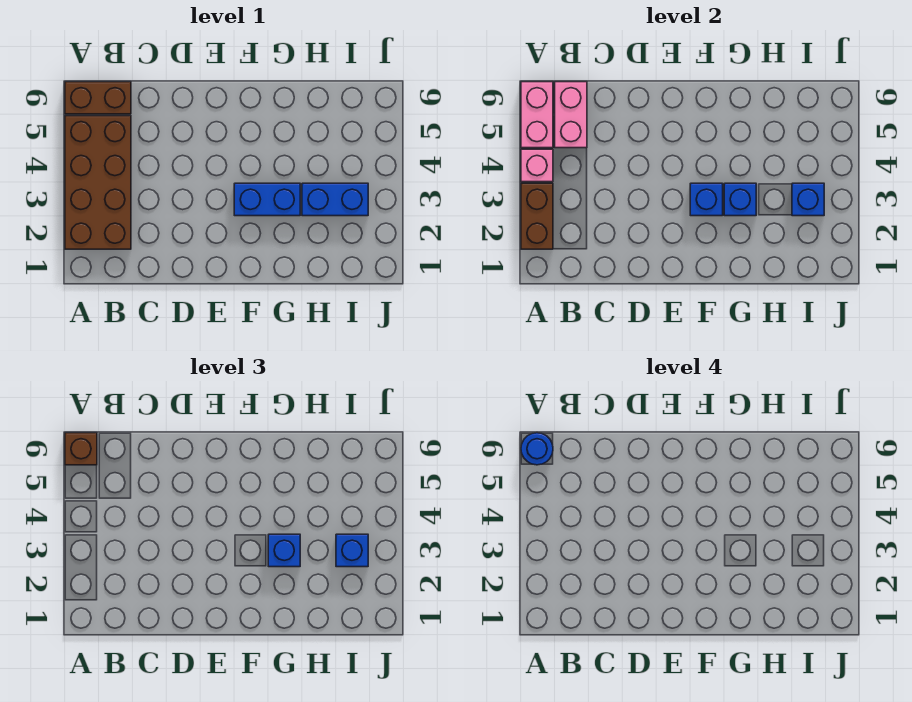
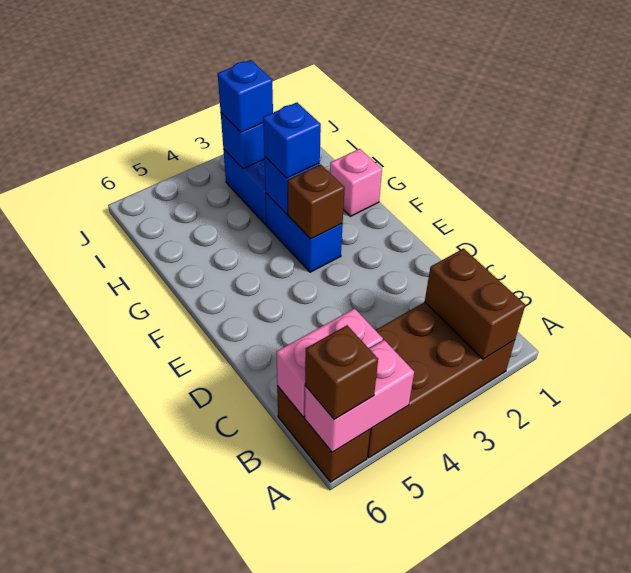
brown brick A2:A3 level 2 -> brown brick A2:B2 level 2
pink brick A4 level 2 -> pink brick G1 level 1
blue round brick A6 level 4 -> none
blue brick F3 level 2 -> brown brick F3 level 2

